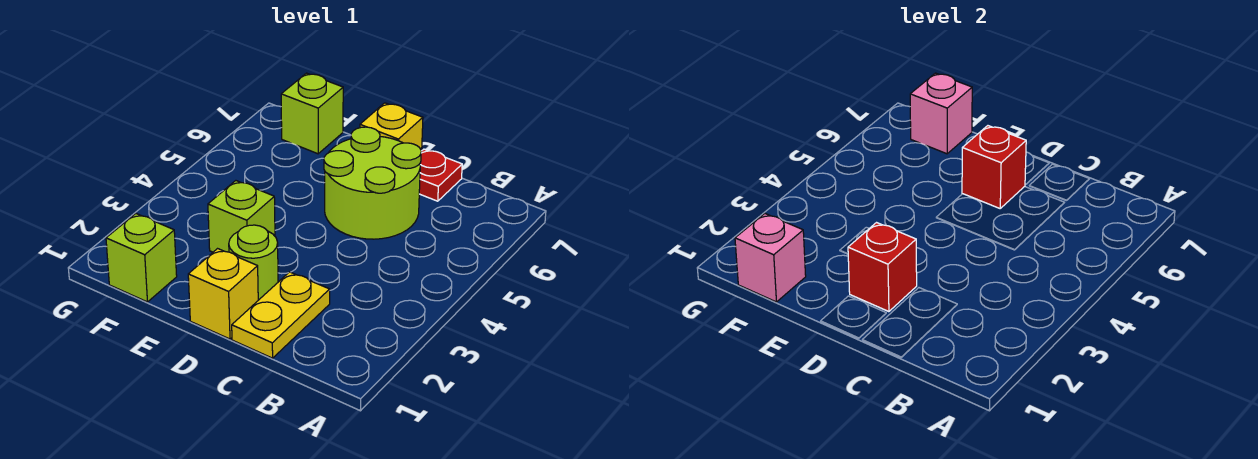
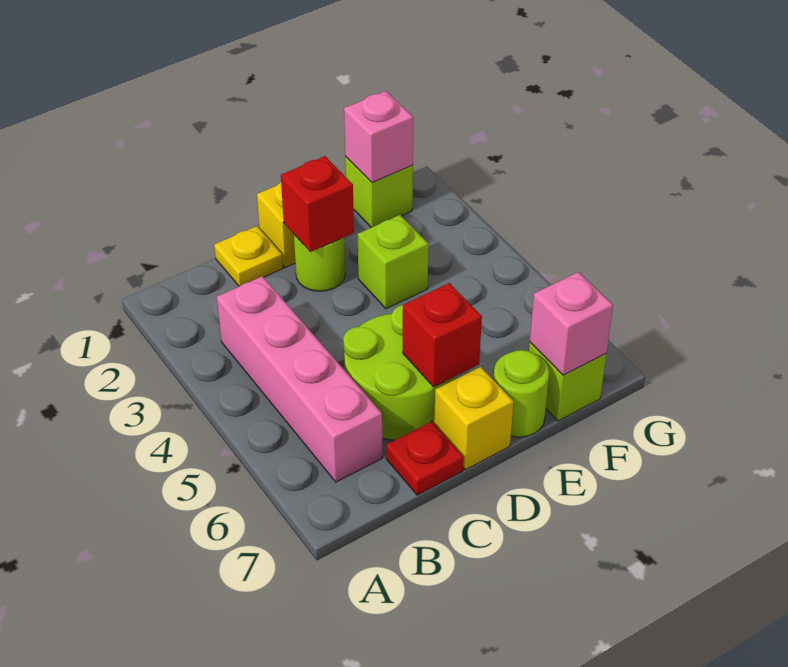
none -> pink brick B3:B6 level 1
yellow plate C1:C2 level 1 -> yellow plate C1 level 1
none -> lime round brick E7 level 1

